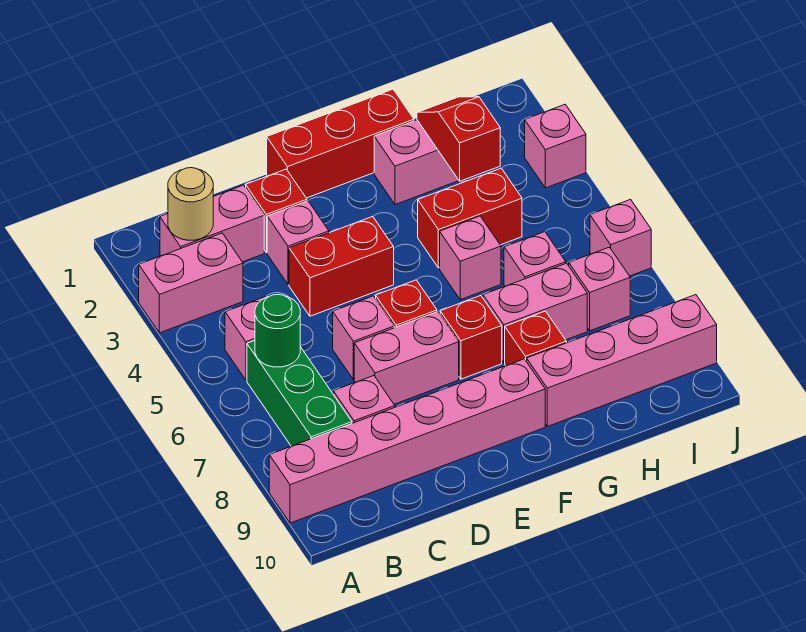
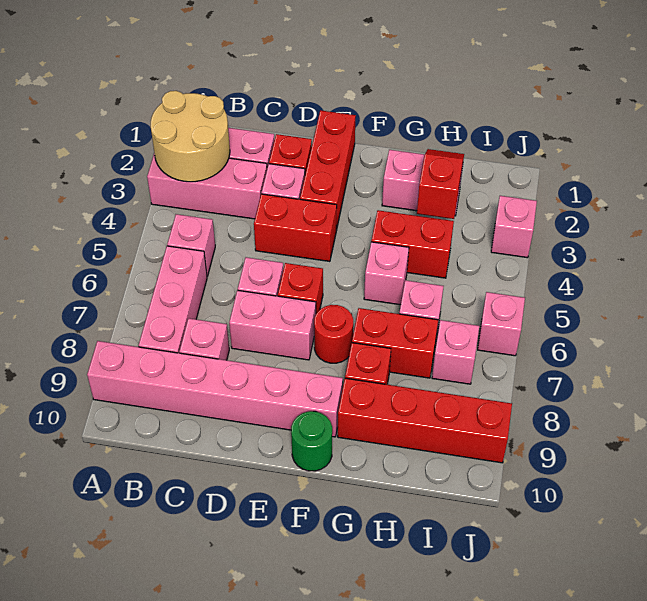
pink brick A3:B3 level 1 -> pink brick A3:C3 level 1
tan round brick B2 level 2 -> tan round brick A2:B3 level 2
green brick B6:B8 level 1 -> pink brick B6:B8 level 1
green round brick B6 level 2 -> green round brick F10 level 1
red brick E1:G1 level 1 -> red brick E1:E3 level 1
red brick F7 level 1 -> red round brick F7 level 1
pink brick G7:H7 level 1 -> red brick G7:H7 level 1
pink brick G9:J9 level 1 -> red brick G9:J9 level 1

